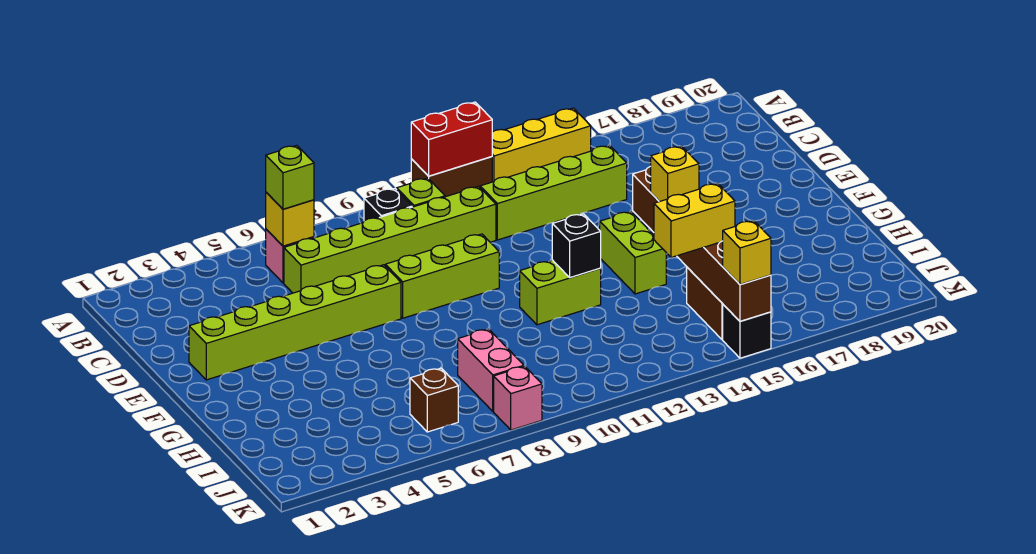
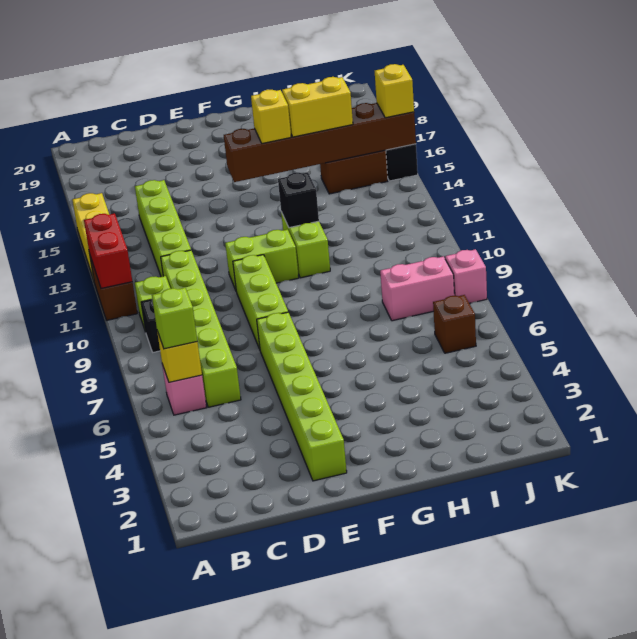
lime brick F14:G14 level 1 -> lime brick E11:F11 level 1
yellow brick I14:I15 level 3 -> yellow brick H15:I15 level 3

